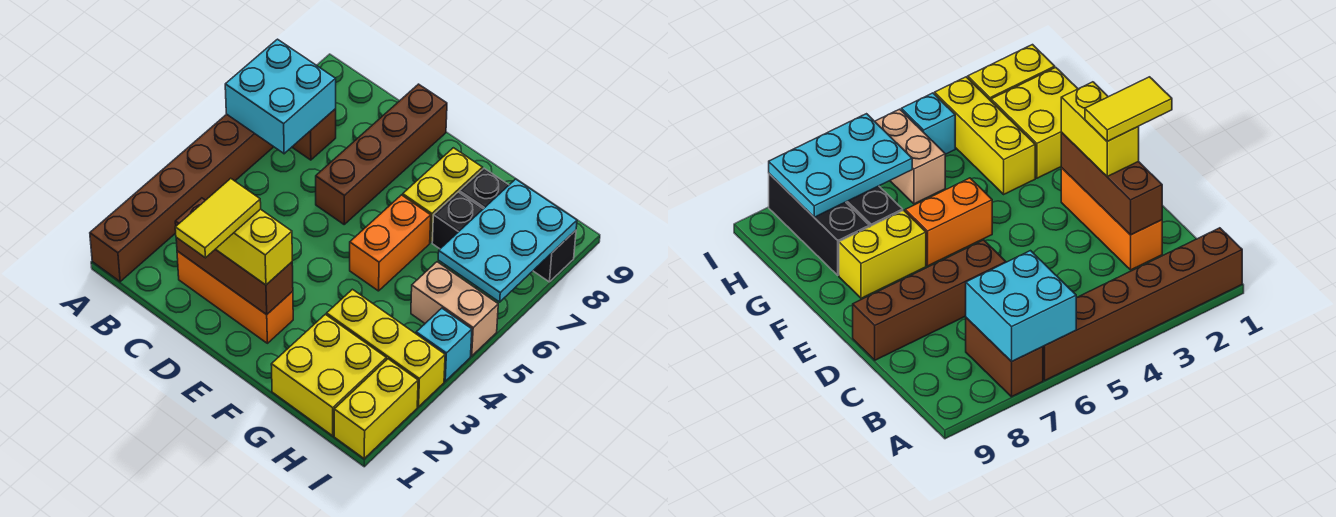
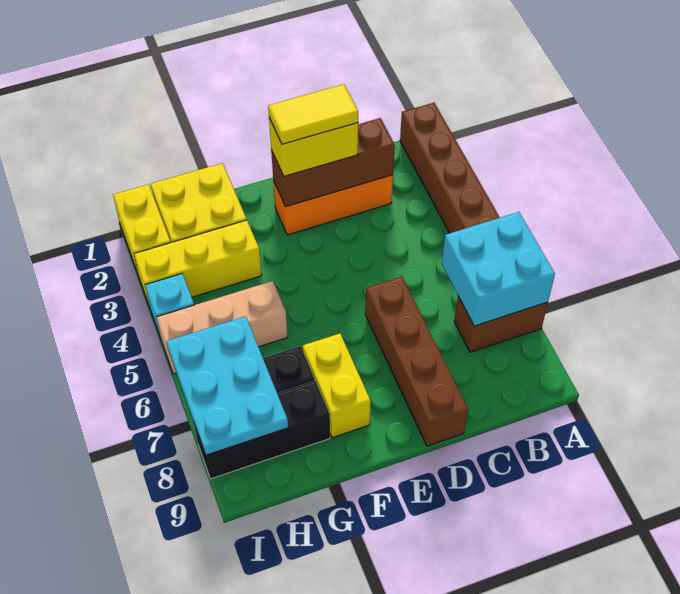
yellow tile D1:D2 level 4 -> yellow tile D2:E2 level 4
orange brick F5:F6 level 1 -> none
tan brick H5:I5 level 1 -> tan brick G5:I5 level 1

